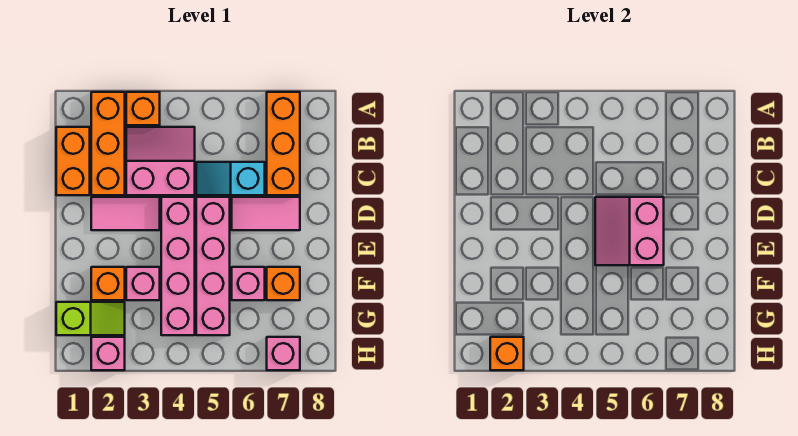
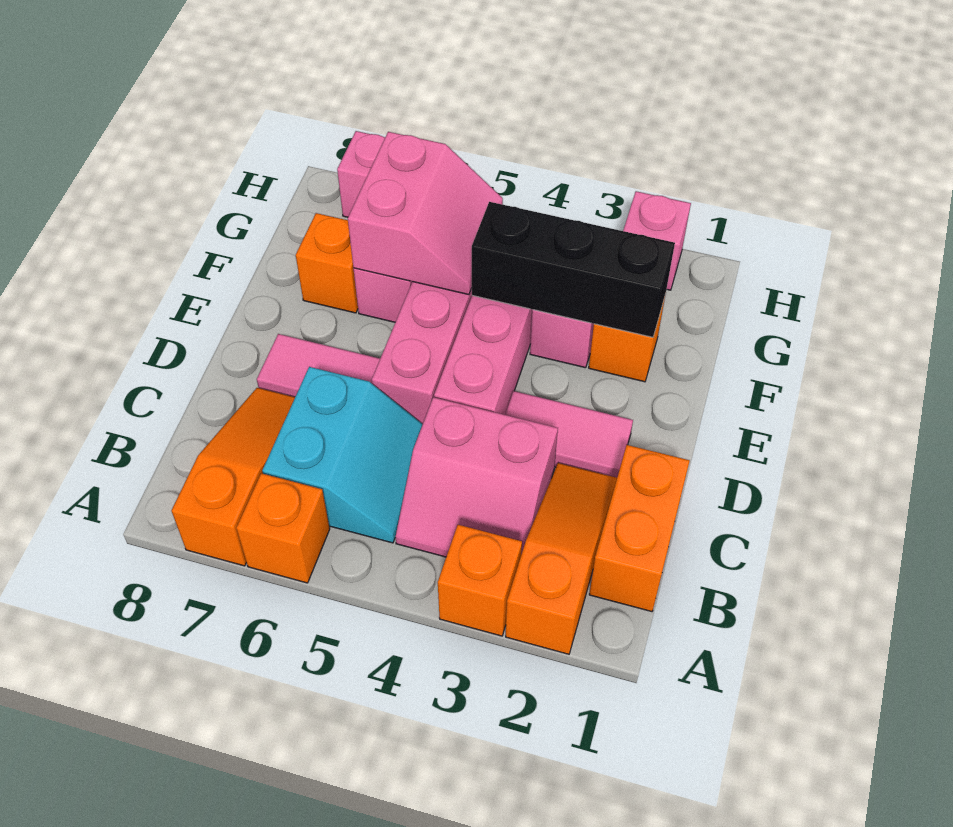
orange brick A2:C2 level 1 -> orange slope A2:C2 level 1 top A
orange brick A7:C7 level 1 -> orange slope A7:C7 level 1 top A
cyan slope C5:C6 level 1 top 6 -> cyan slope B5:C6 level 1 top 6
pink slope D5:E6 level 2 top 6 -> pink slope F5:G6 level 2 top 6
none -> black brick F2:F4 level 2
lime slope G1:G2 level 1 top 1 -> none
orange brick H2 level 2 -> orange brick A6 level 1

